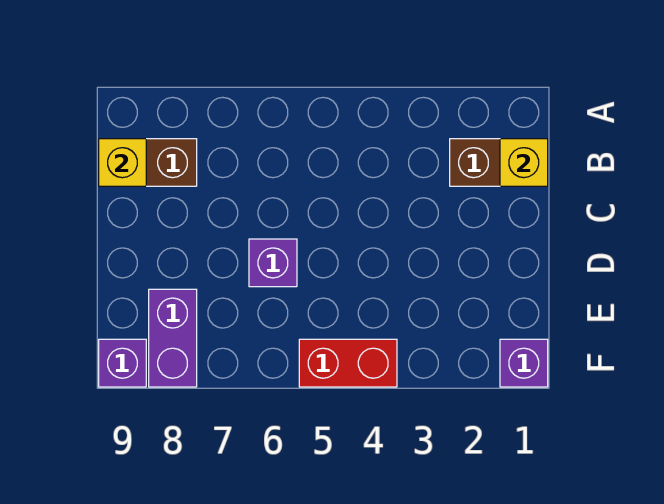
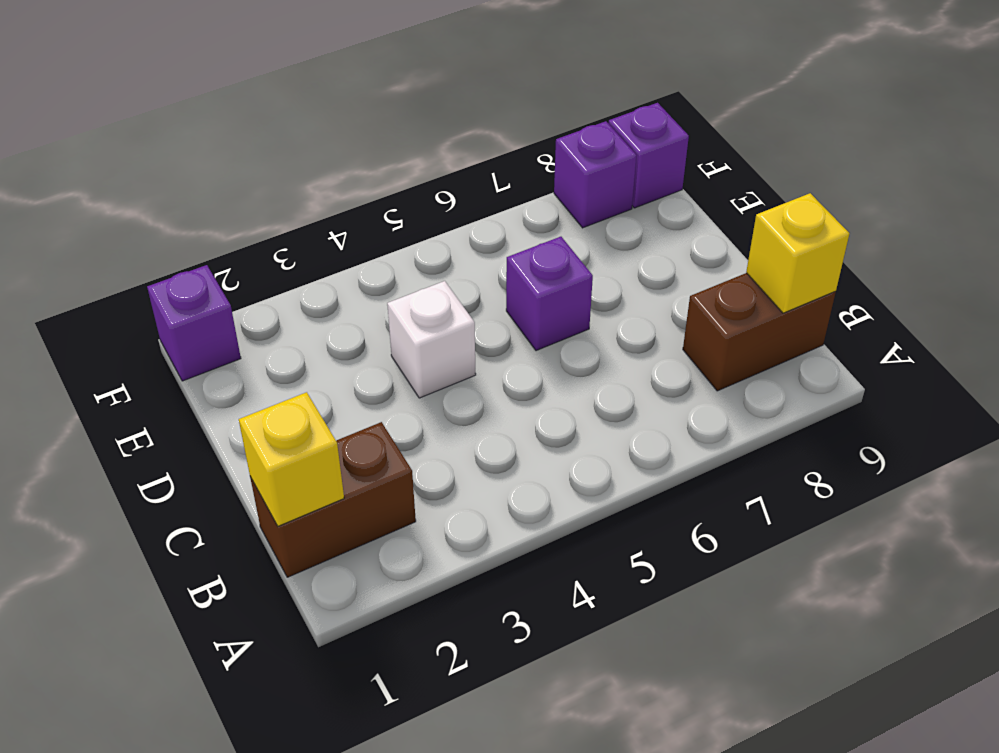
none -> white brick D4 level 1
purple brick E8:F8 level 1 -> purple brick F8 level 1
red brick F4:F5 level 1 -> none

